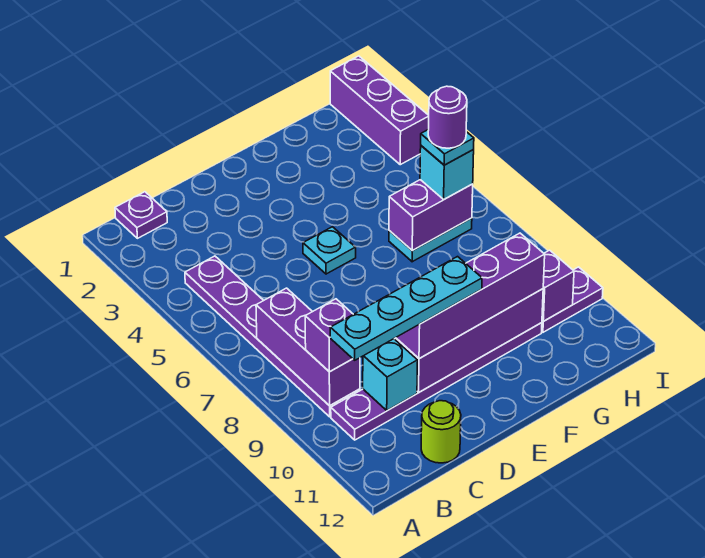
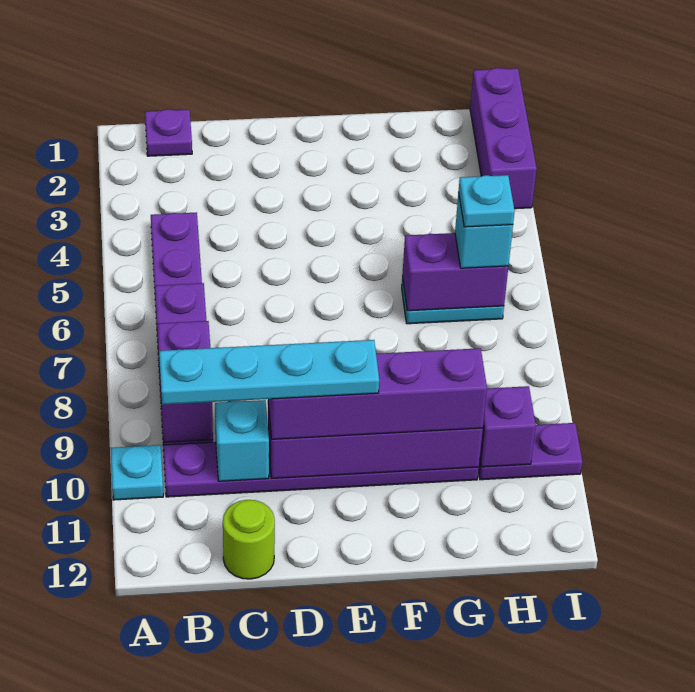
cyan plate E5 level 1 -> cyan plate A10 level 1
purple round brick H6 level 5 -> none

